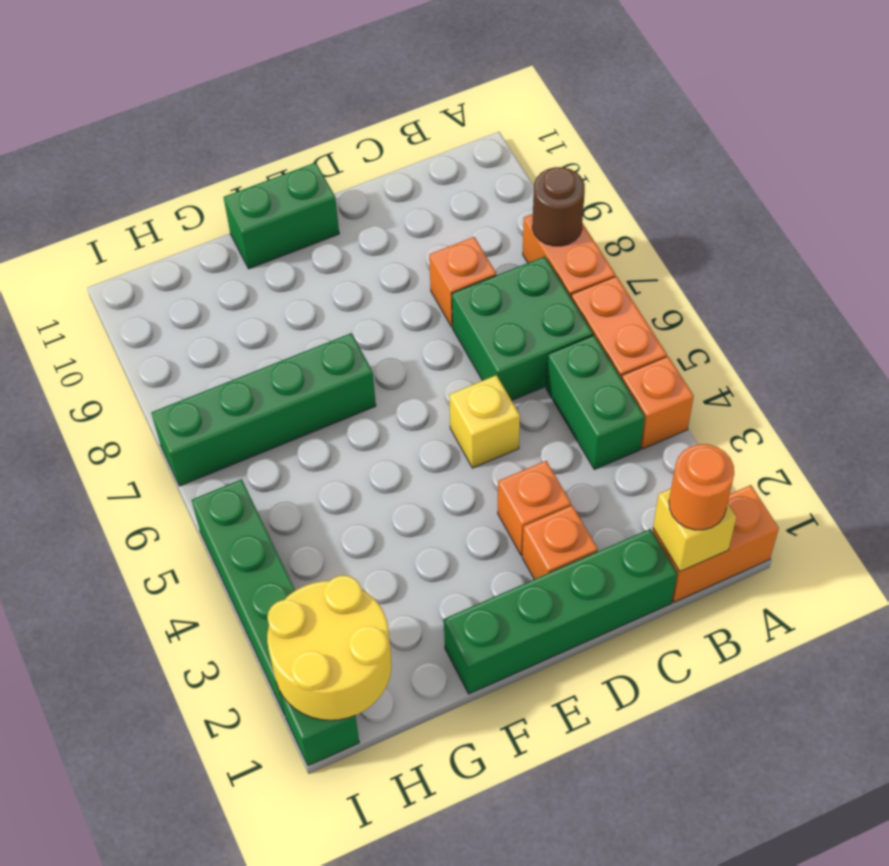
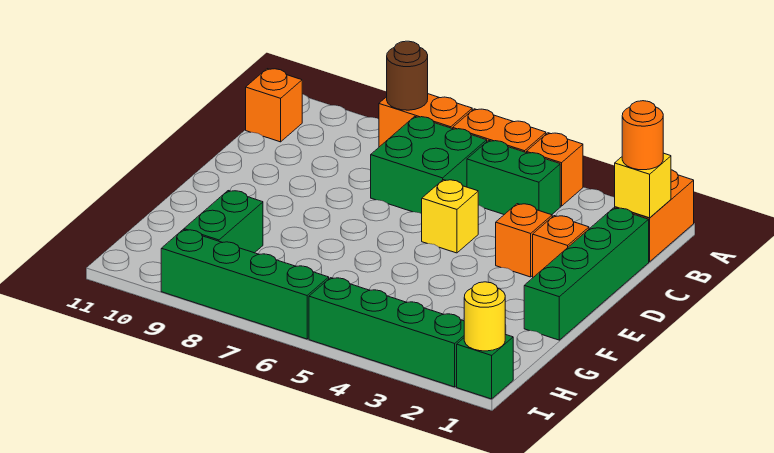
orange brick C8 level 1 -> orange brick B11 level 1
green brick E11:F11 level 1 -> green brick G9:H9 level 1
green brick F7:I7 level 1 -> green brick I6:I9 level 1
yellow round brick H1:I2 level 2 -> yellow round brick I1 level 2

